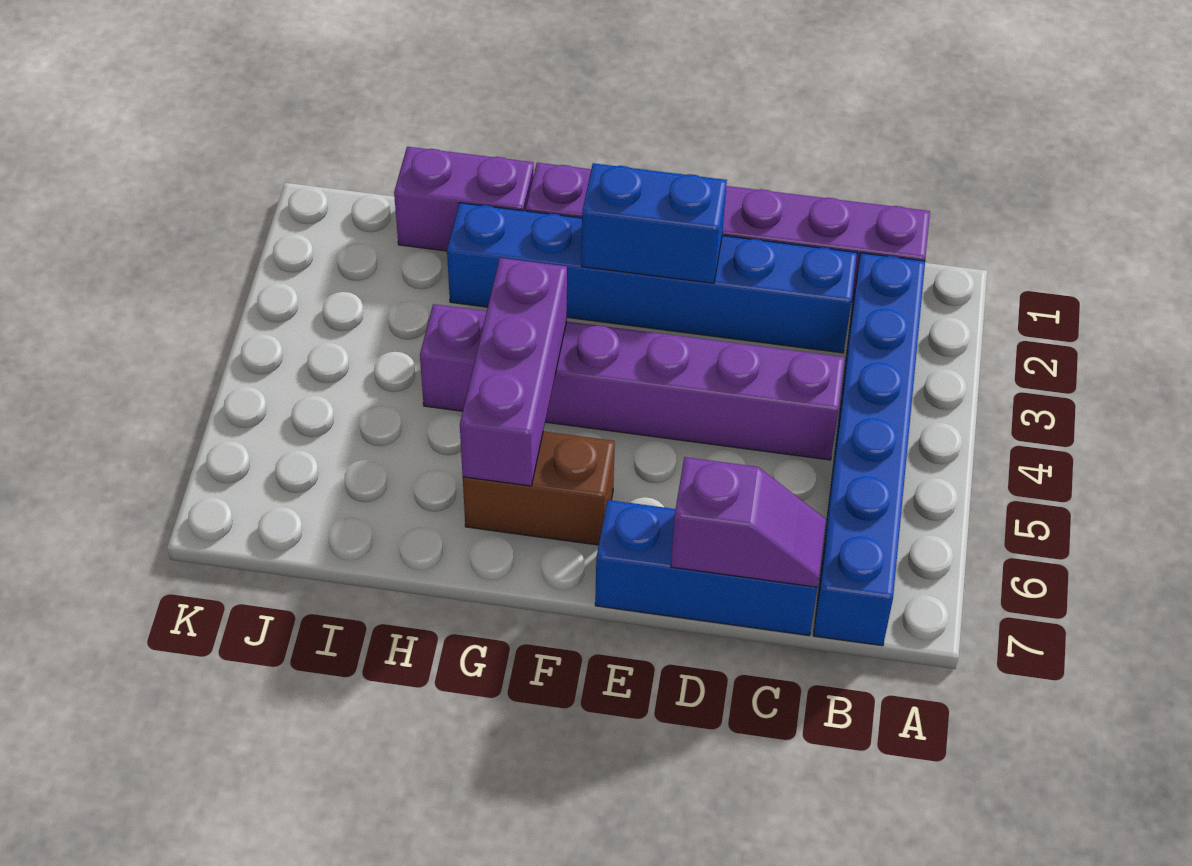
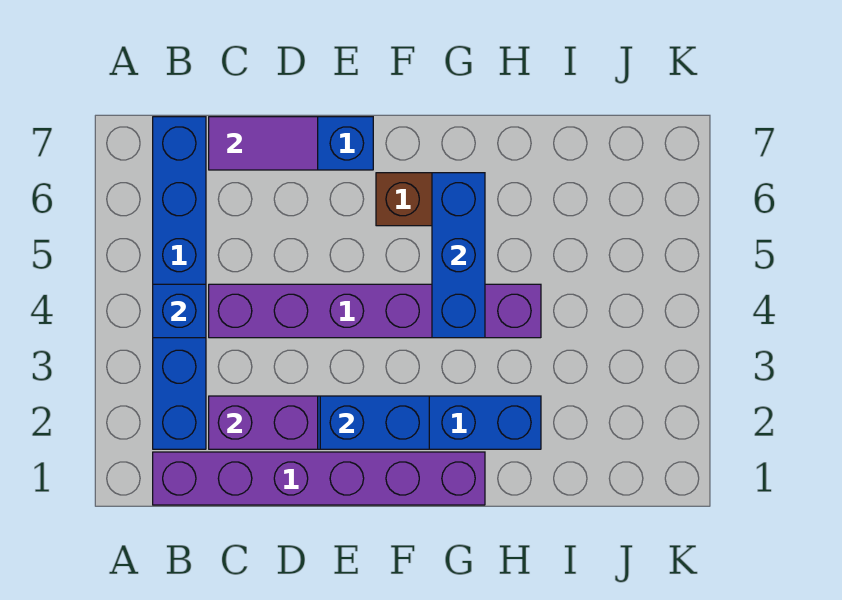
none -> blue brick B4 level 2
purple slope C7:D7 level 2 top D -> purple tile C7:D7 level 2
purple brick G4:G6 level 2 -> blue brick G4:G6 level 2
purple brick H1:I1 level 1 -> purple brick C2:D2 level 2

